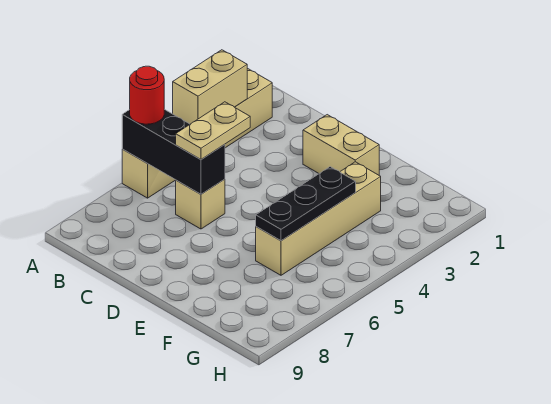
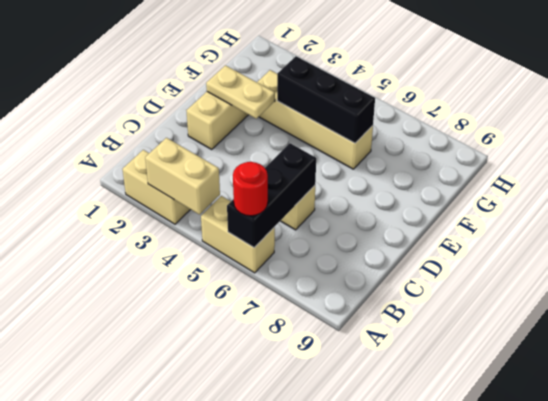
tan plate C5:C6 level 3 -> tan plate E2:E3 level 2
black plate F4:F6 level 2 -> black brick F4:F6 level 2

